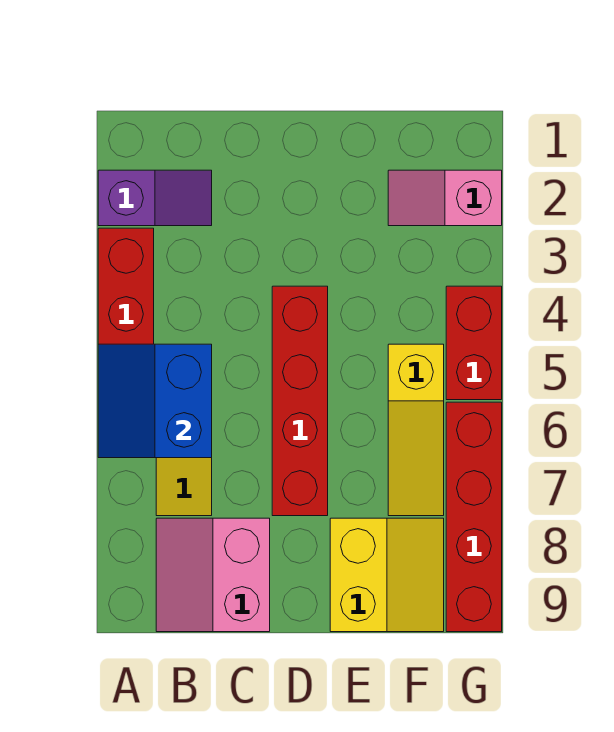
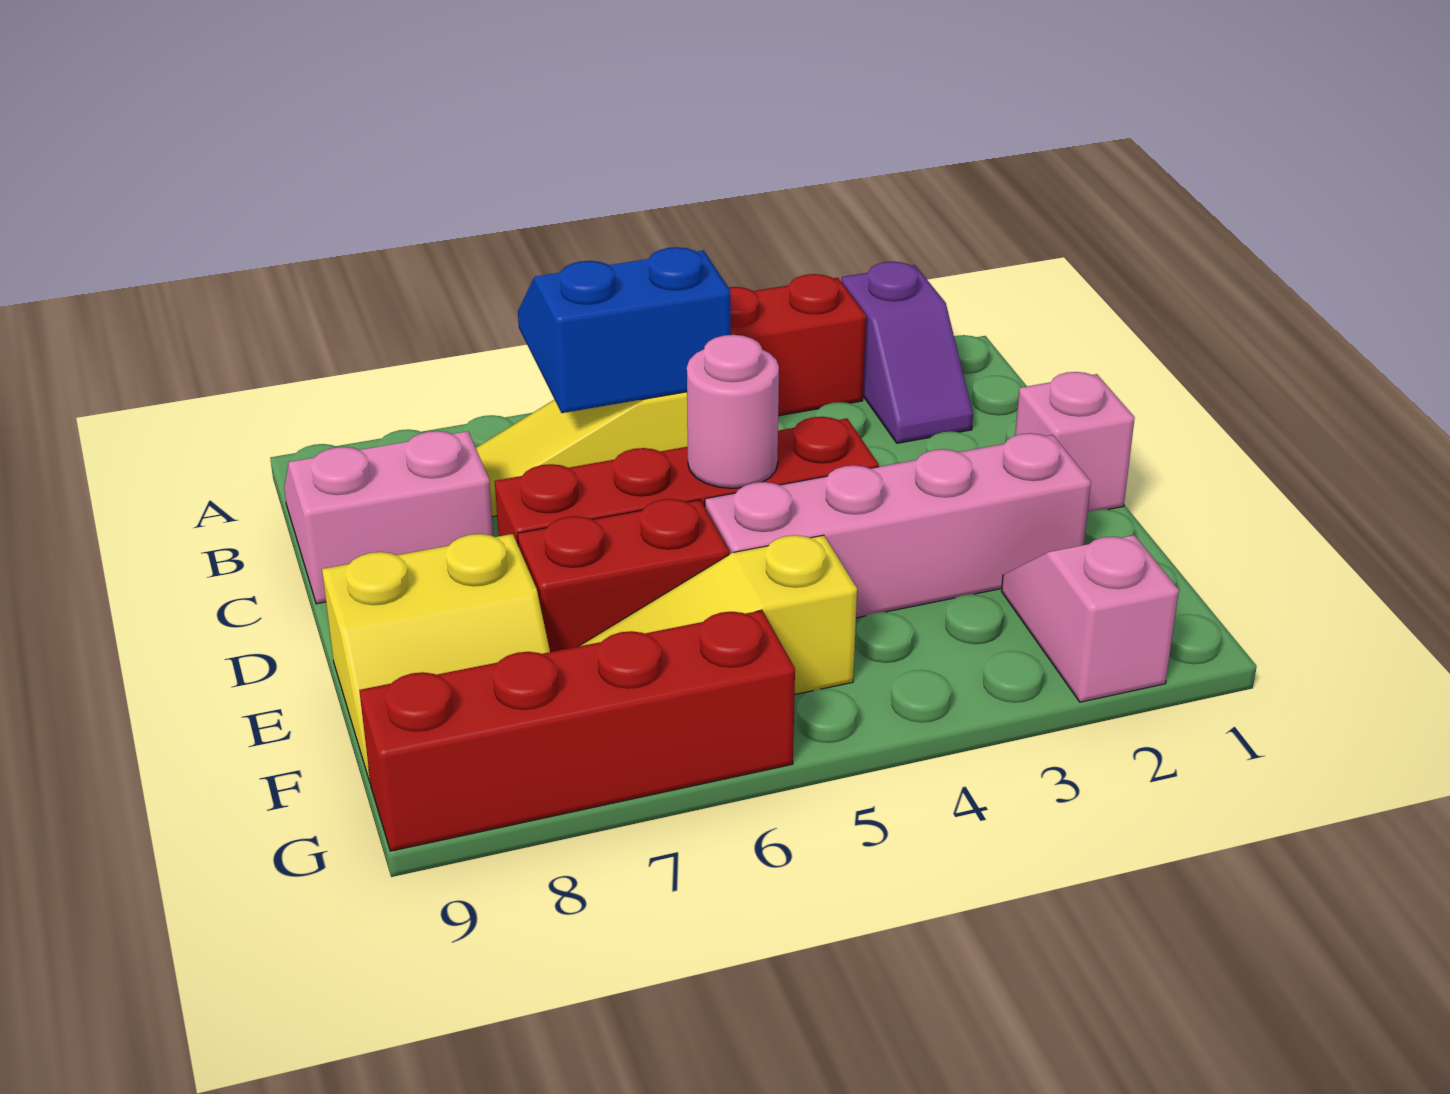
none -> pink brick D1 level 1
none -> pink round brick D5 level 2
none -> pink brick E2:E5 level 1
red brick G4:G5 level 1 -> red brick E6:E7 level 1

